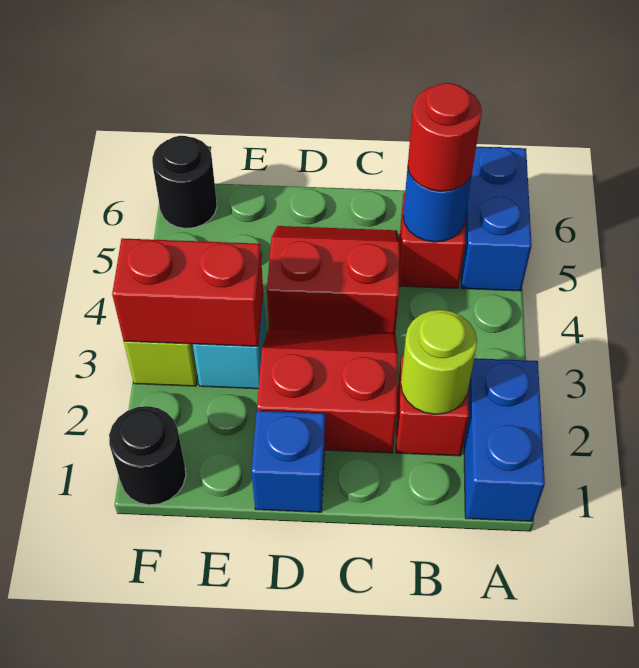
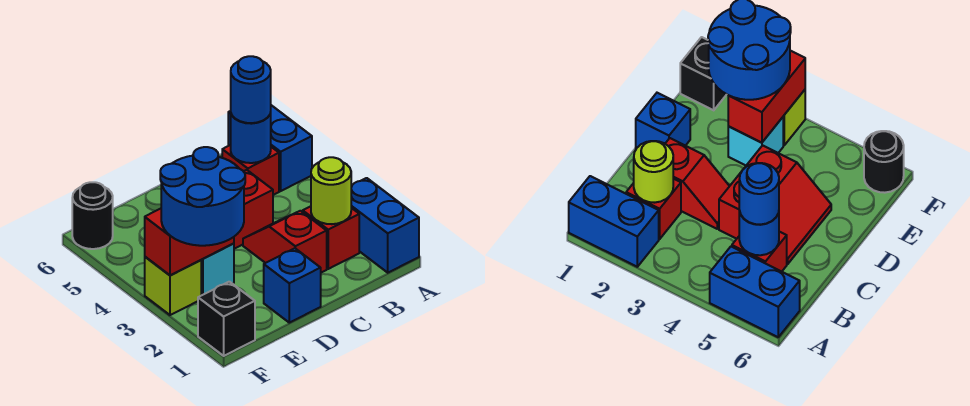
red round brick B5 level 3 -> blue round brick B5 level 3
red slope C2:D3 level 1 top 2 -> red slope C2:C3 level 1 top 2
none -> blue round brick E2:F3 level 3
black round brick F1 level 1 -> black brick F1 level 1

